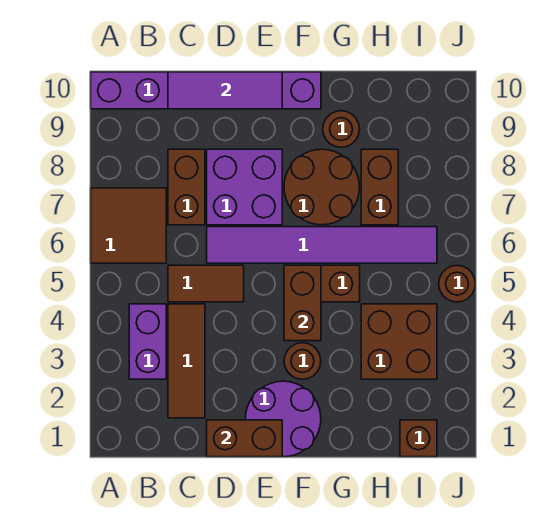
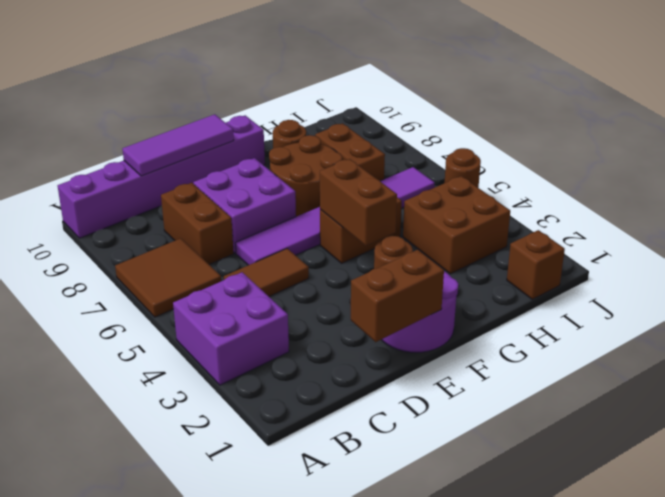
purple brick B3:B4 level 1 -> purple brick A3:B4 level 1
brown tile C2:C4 level 1 -> none

